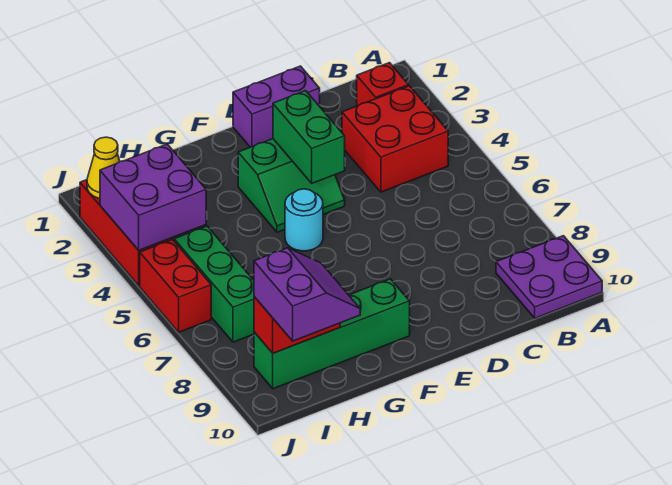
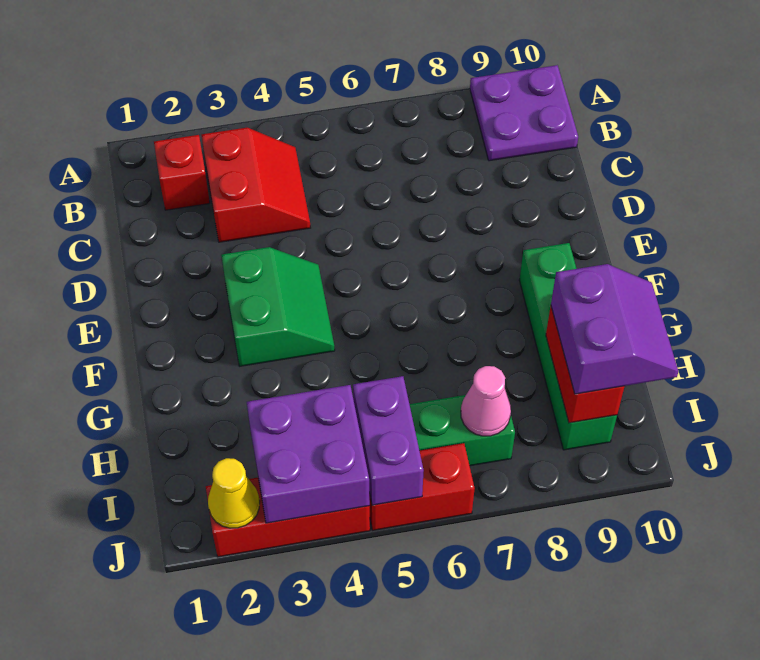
red brick B3:C4 level 1 -> red slope B3:C4 level 1 top 3
purple brick D1:E1 level 1 -> purple brick I5:J5 level 2
green brick E3:E4 level 2 -> none
cyan round brick F5 level 1 -> none
purple slope H9:I10 level 3 top I -> purple slope H9:I10 level 3 top 9
none -> pink cone I7 level 2

